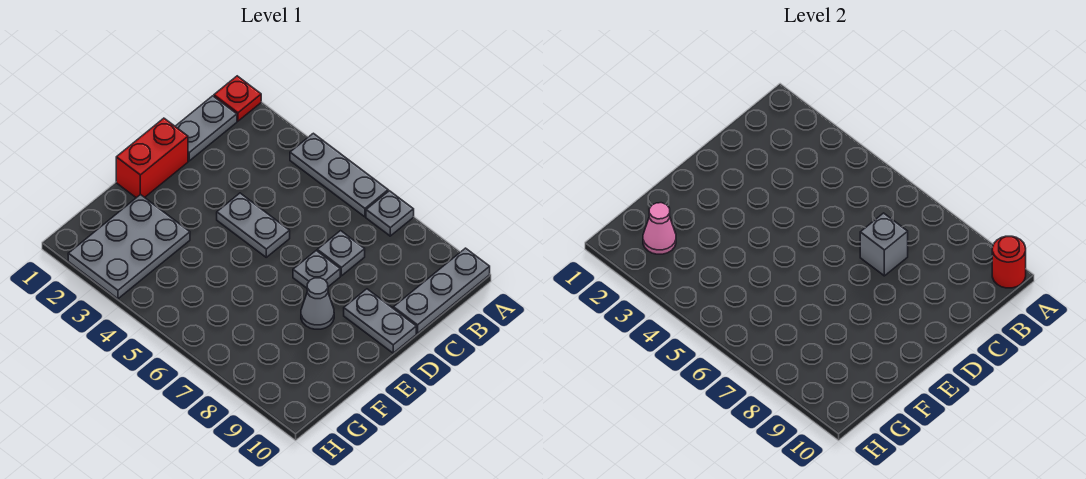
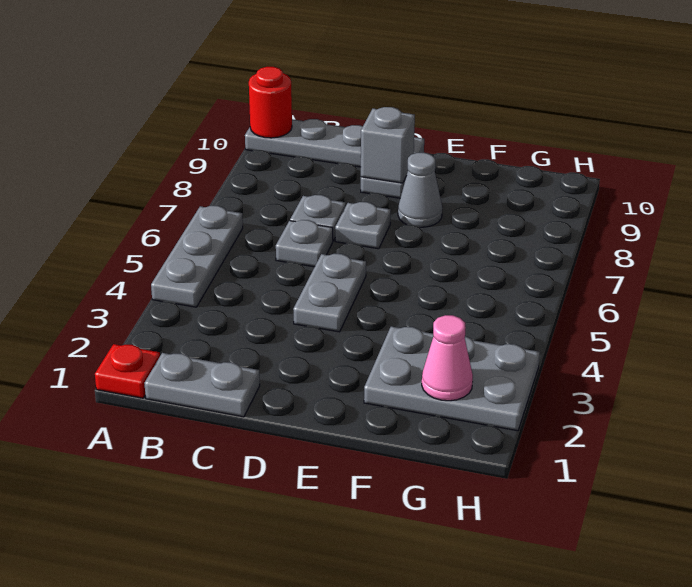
grey plate A7 level 1 -> grey plate C6 level 1
grey brick C7 level 2 -> grey brick D9 level 2
red brick D1:E1 level 1 -> none

